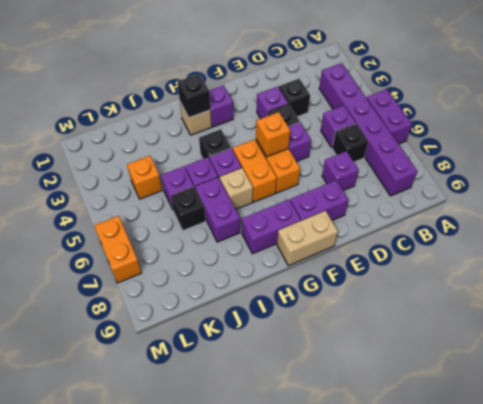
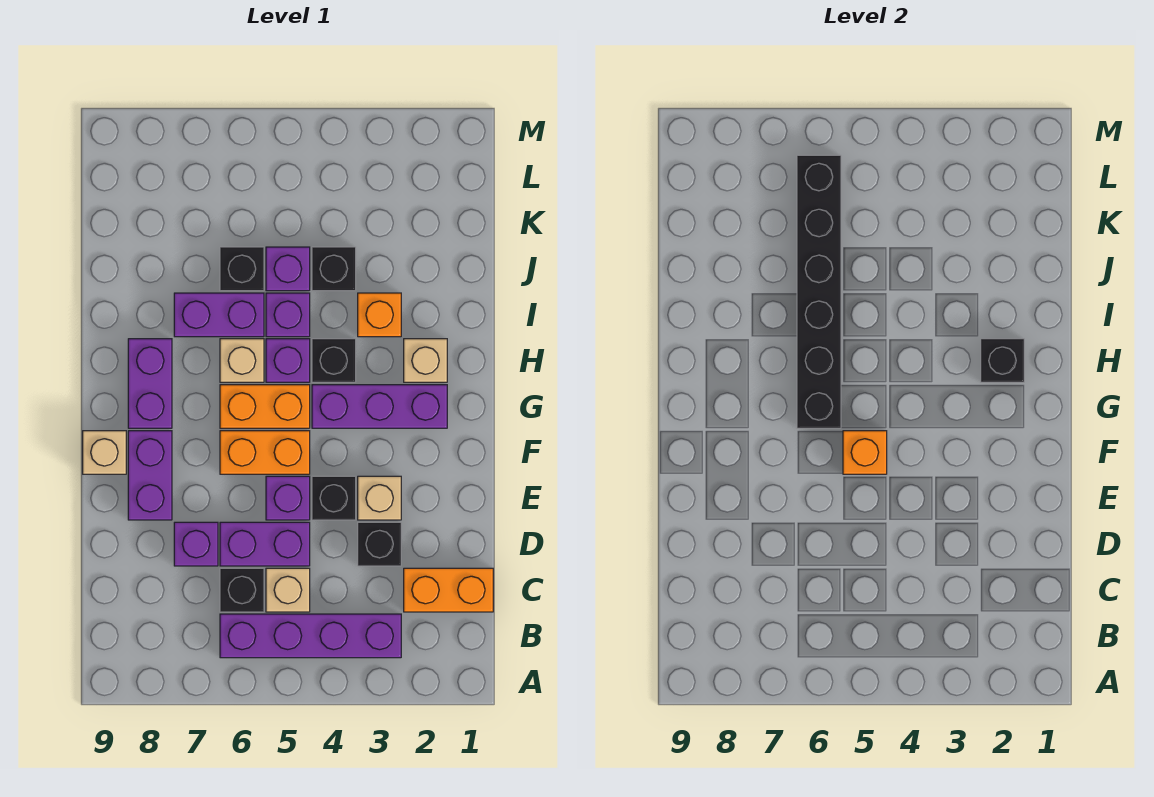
purple brick A5:A6 level 1 -> purple brick D5:D6 level 1
purple brick B3:B8 level 1 -> purple brick B3:B6 level 1
purple brick C5 level 1 -> tan brick C5 level 1
purple brick E3 level 1 -> tan brick E3 level 1
tan brick F9:G9 level 1 -> tan brick F9 level 1
purple brick G2 level 1 -> purple brick G2:G4 level 1
none -> black brick G6:L6 level 2
none -> black brick J4 level 1
orange brick K4 level 1 -> orange brick I3 level 1
orange brick M6:M7 level 1 -> orange brick C1:C2 level 1

